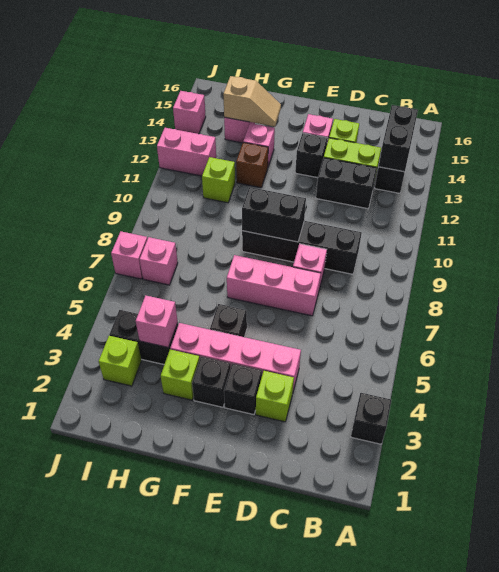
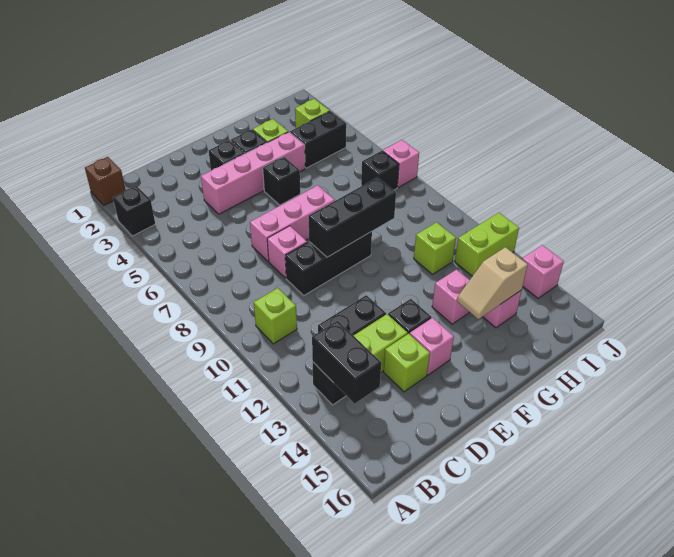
black brick C9:F9 level 1 -> black brick D9:F9 level 1
lime brick D3 level 1 -> lime brick B10 level 1
black brick E9:F9 level 2 -> black brick E9:G9 level 2
brown brick G12 level 1 -> brown brick A1 level 1
pink brick H4 level 2 -> none
pink brick I7 level 1 -> black brick I7 level 1
pink brick I12:J12 level 1 -> lime brick I12:J12 level 1

